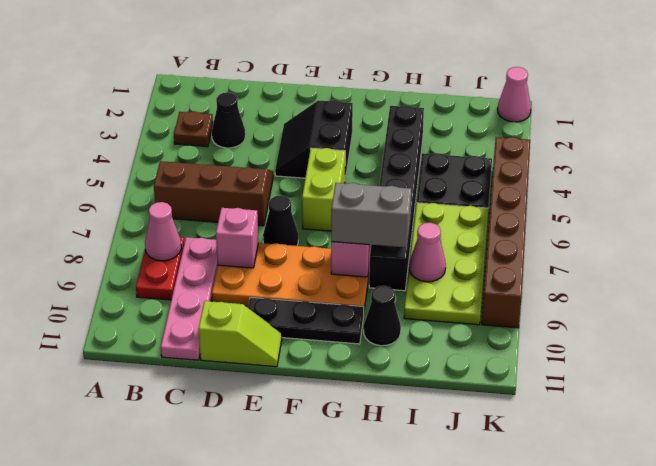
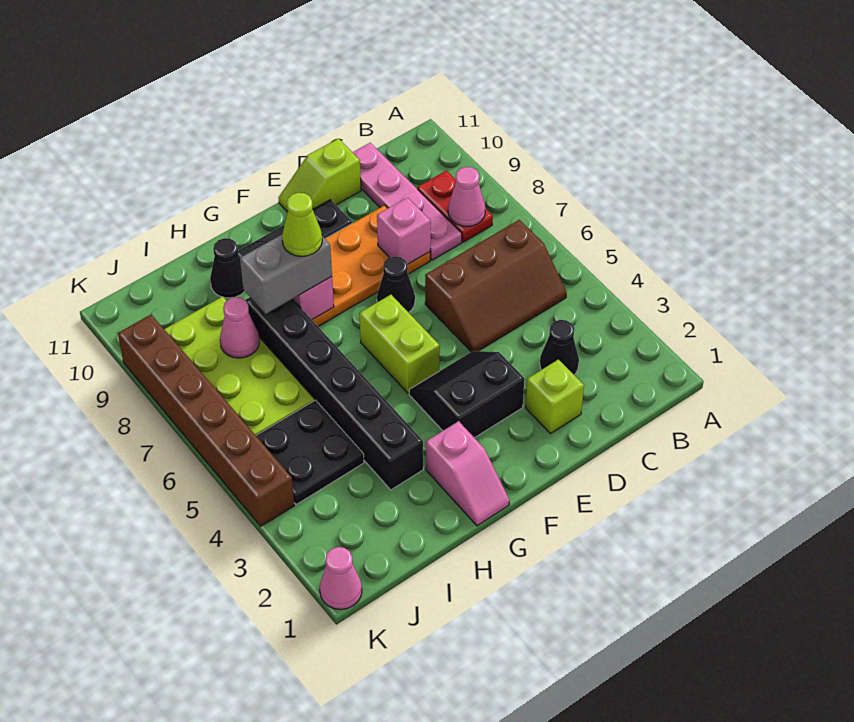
brown plate B3 level 1 -> none
none -> lime brick D2 level 1
black slope E3:F4 level 1 top F -> black slope E3:F4 level 1 top 3
none -> pink slope G1:G2 level 1 top 2
none -> lime cone G8 level 4

